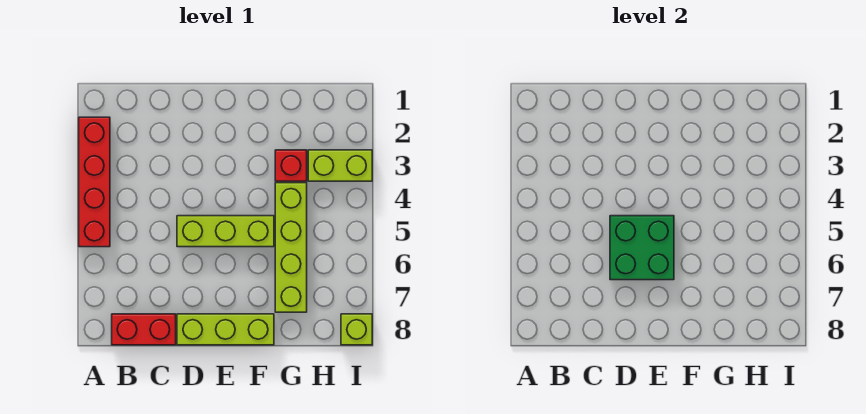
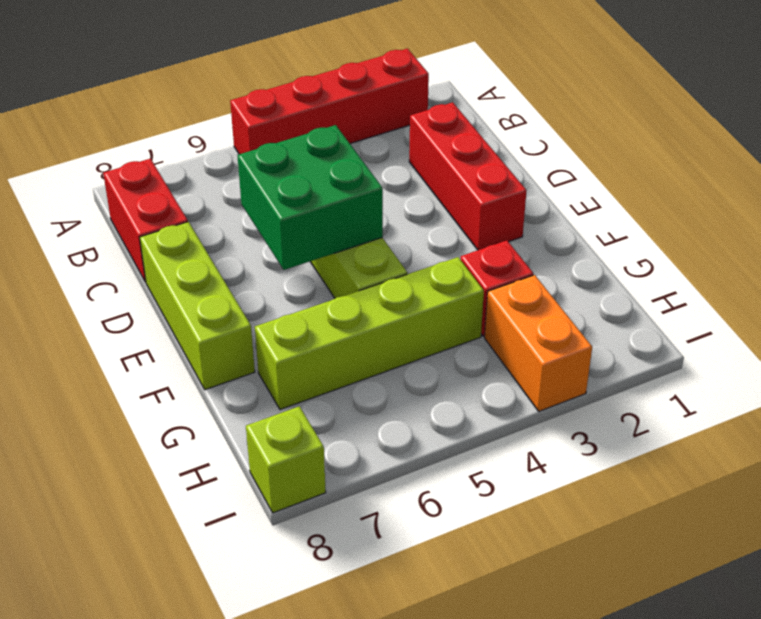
none -> red brick C2:E2 level 1
lime brick H3:I3 level 1 -> orange brick H3:I3 level 1

